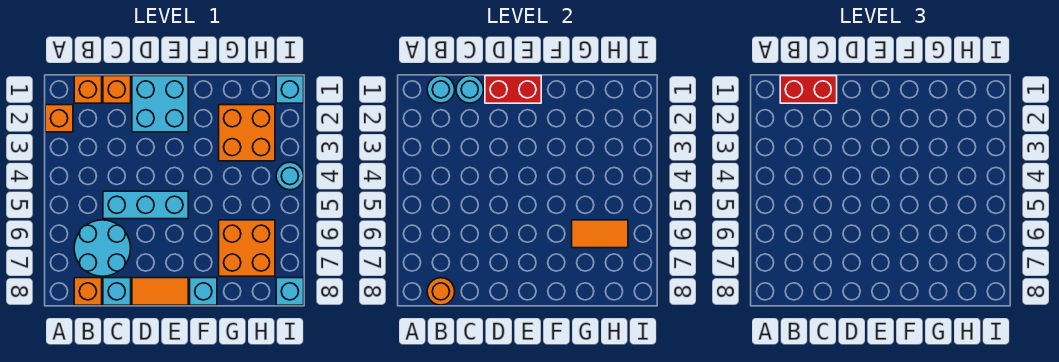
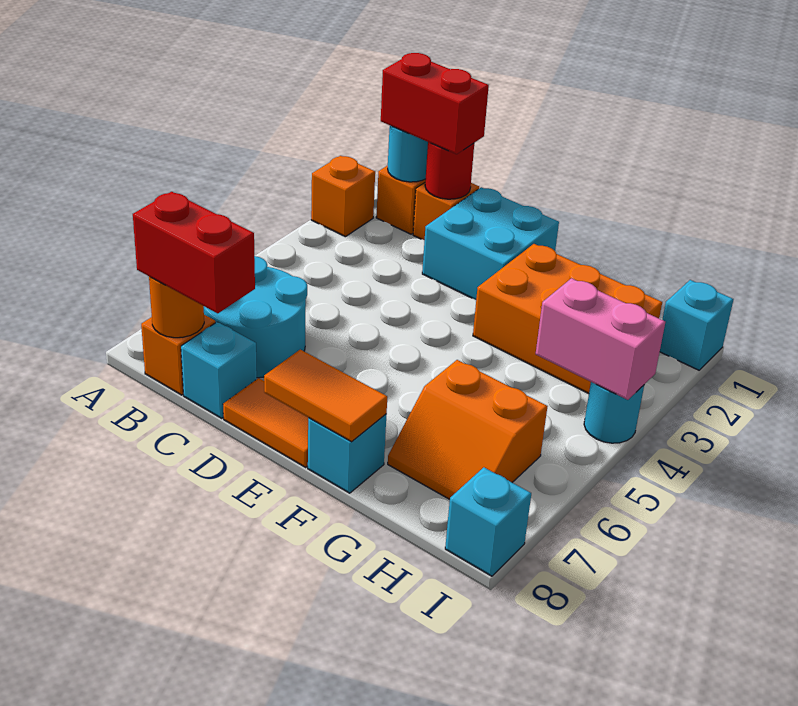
cyan round brick C1 level 2 -> red round brick C1 level 2
cyan brick C5:E5 level 1 -> none
red brick D1:E1 level 2 -> red brick B8:C8 level 3
orange brick G2:H3 level 1 -> orange brick F2:H3 level 1
orange brick G6:H7 level 1 -> orange slope G6:H7 level 1 top 6
orange tile G6:H6 level 2 -> orange tile E8:F8 level 2
none -> pink brick H4:I4 level 2

